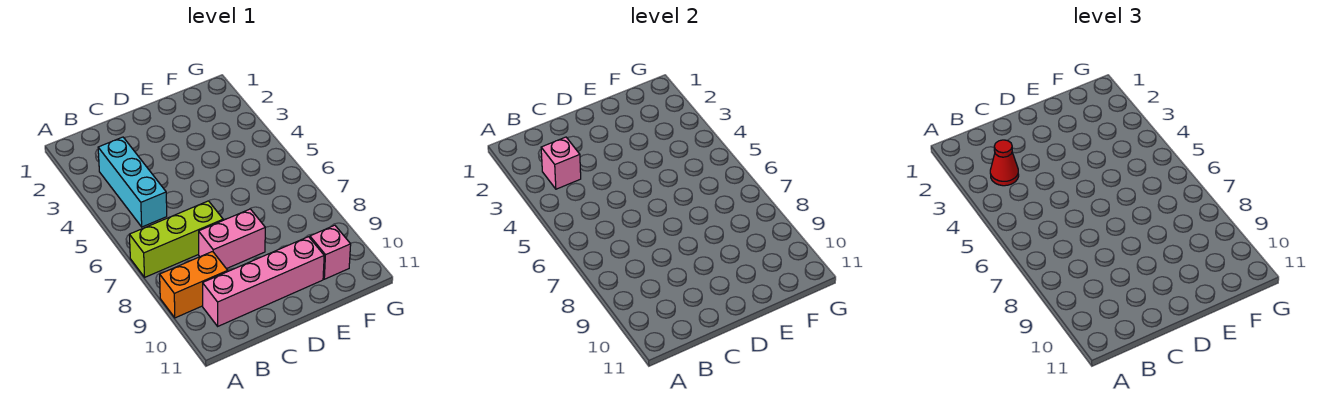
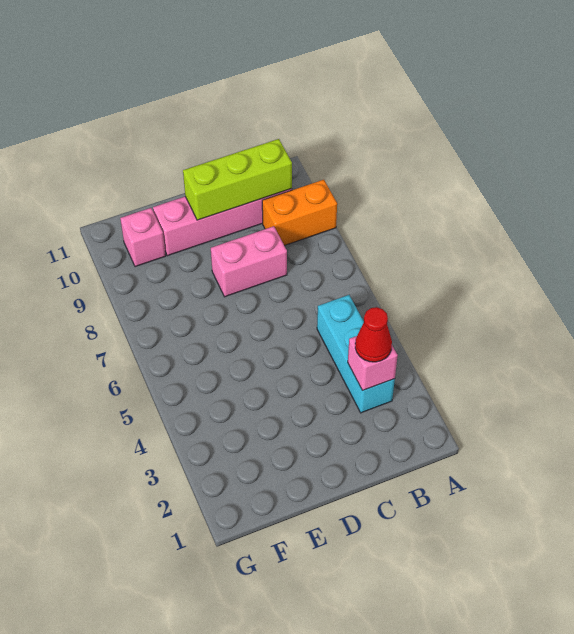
lime brick A7:C7 level 1 -> lime brick B10:D10 level 2

